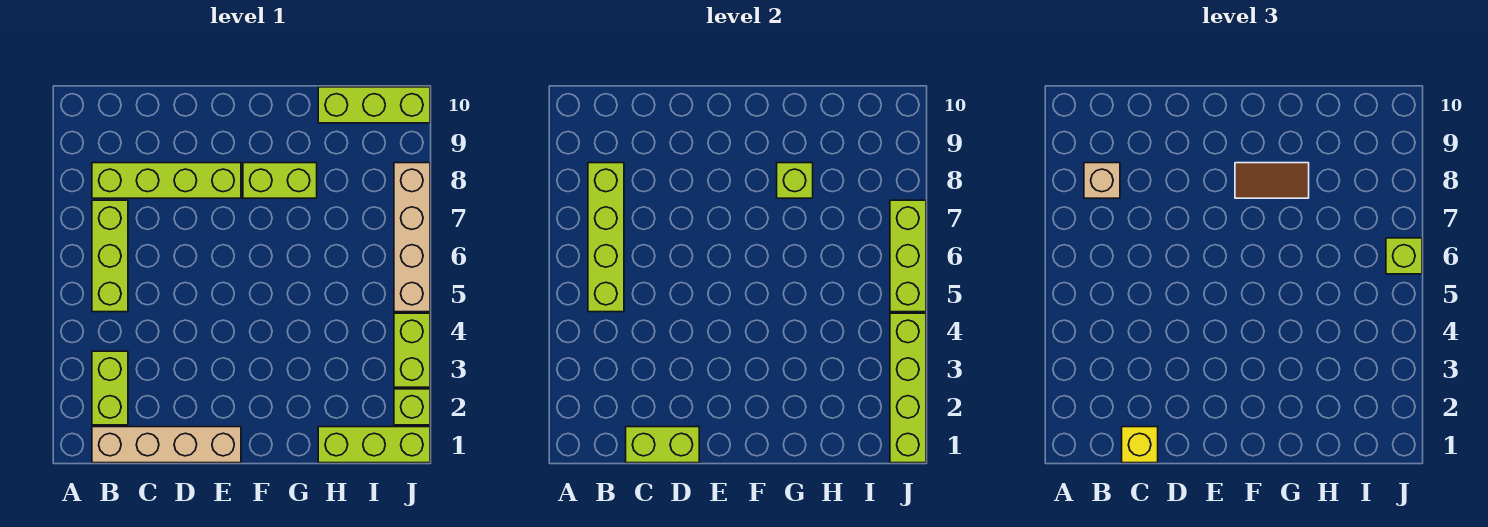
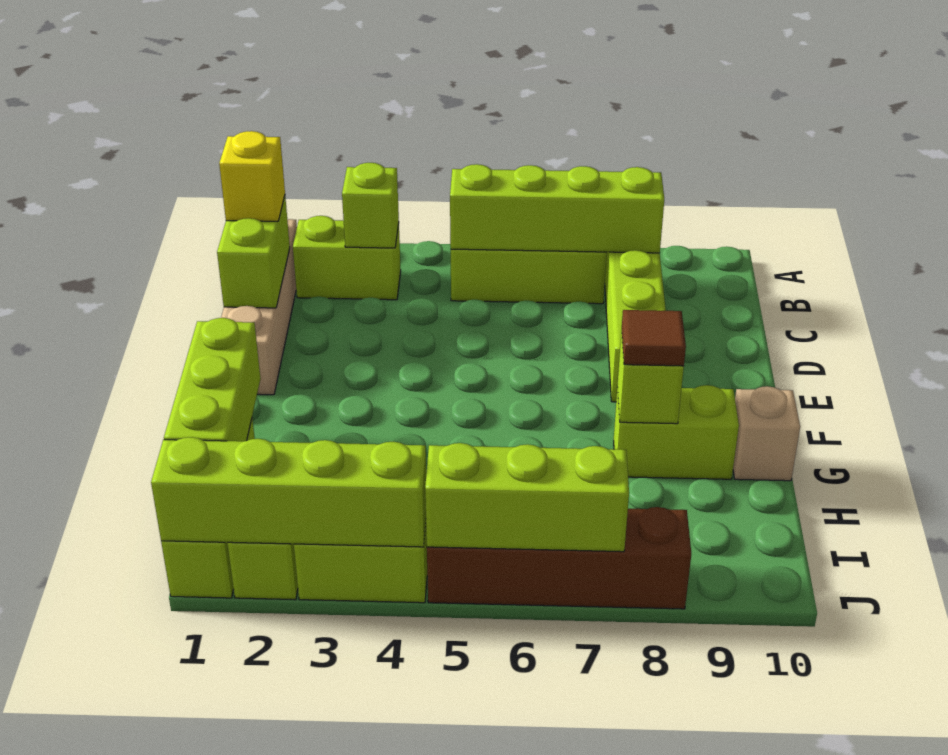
tan brick B8 level 3 -> tan brick G10 level 1
lime brick F8:G8 level 1 -> lime brick G8:G9 level 1
brown tile F8:G8 level 3 -> brown tile G8 level 3
lime brick H10:J10 level 1 -> lime brick G1:I1 level 2
tan brick J5:J8 level 1 -> brown brick J5:J8 level 1
lime brick J6 level 3 -> lime brick B3 level 2

